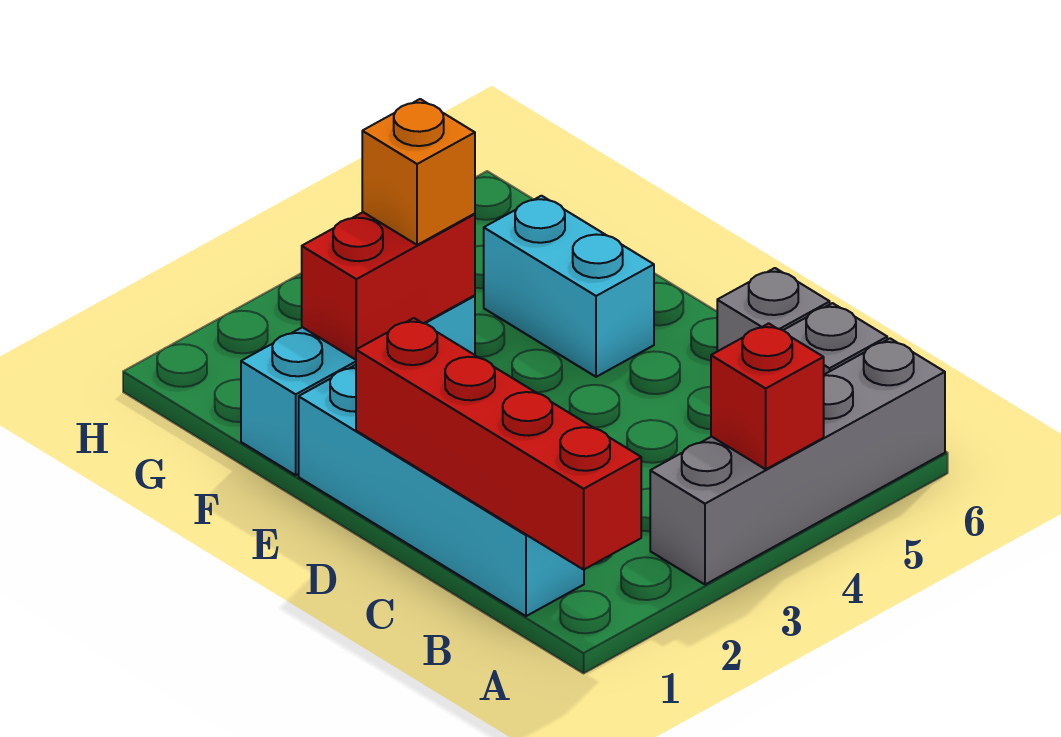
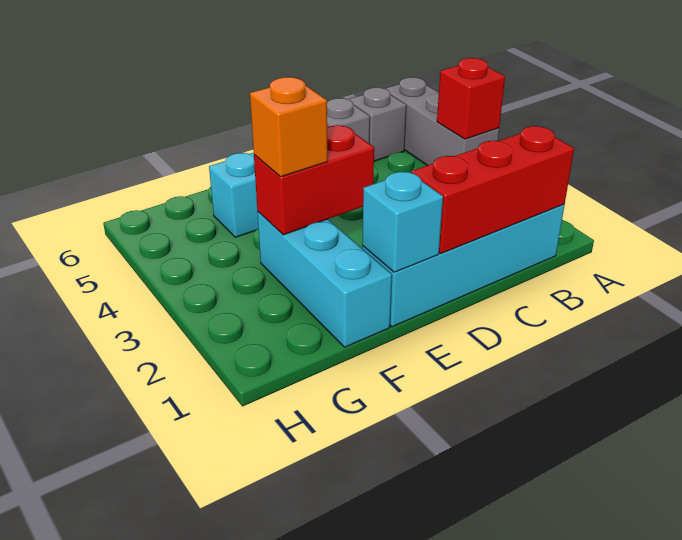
red brick A1:D1 level 2 -> red brick B1:D1 level 2
grey brick A3:A6 level 1 -> grey brick A4:A6 level 1
none -> cyan brick E1 level 2
red brick F2:F3 level 2 -> red brick E3:F3 level 2

